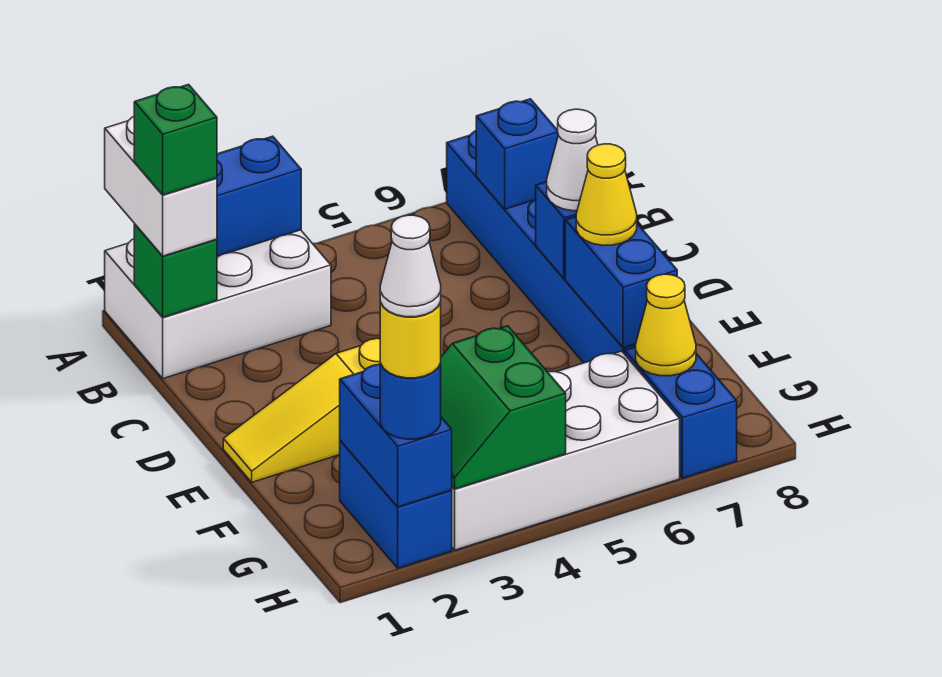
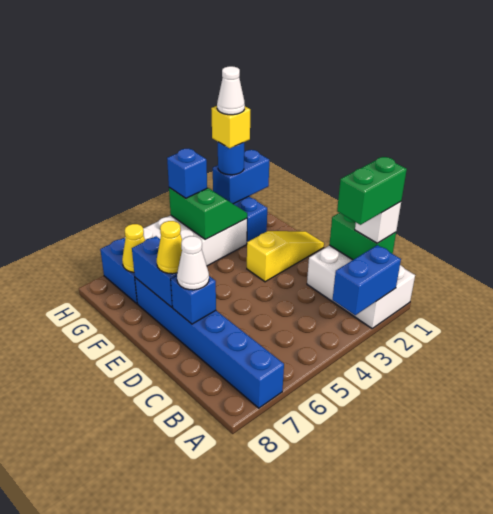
white brick A1:B3 level 1 -> white brick A1:C2 level 1
white brick A1:B1 level 3 -> white brick B1 level 3
green brick B1 level 2 -> green brick B1:C1 level 2
green brick B1 level 4 -> green brick B1:B2 level 4
blue brick B7 level 2 -> blue brick H4 level 3
blue brick G2:H2 level 2 -> blue brick H1:H2 level 2
yellow round brick H2 level 4 -> yellow brick H2 level 4

